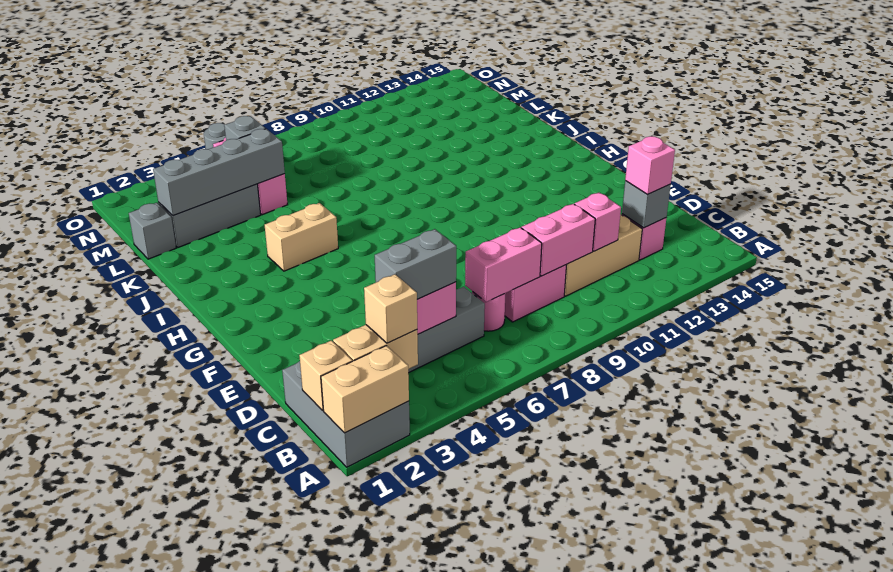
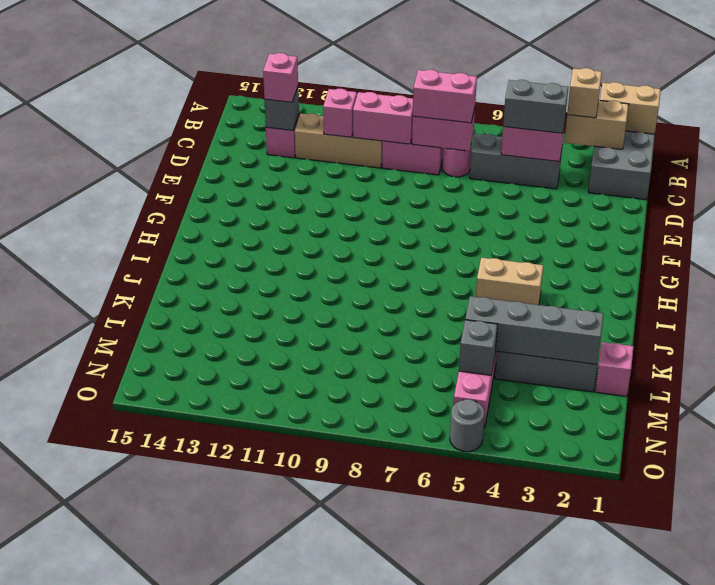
tan brick B1 level 2 -> none
none -> pink brick C7:C8 level 3
grey brick L1 level 1 -> pink brick L1 level 1

